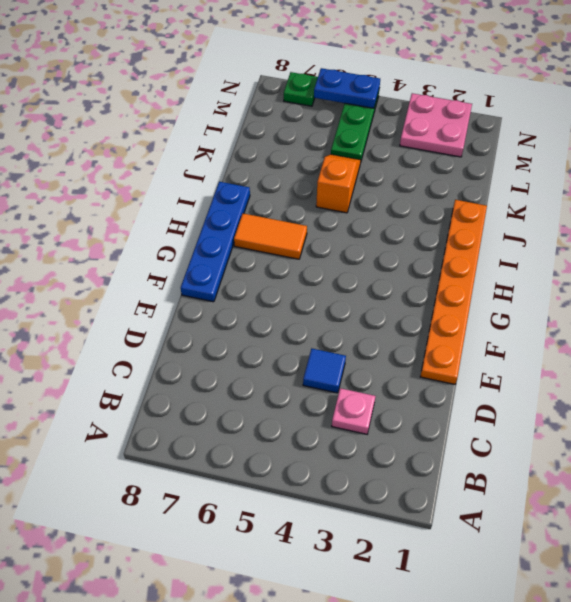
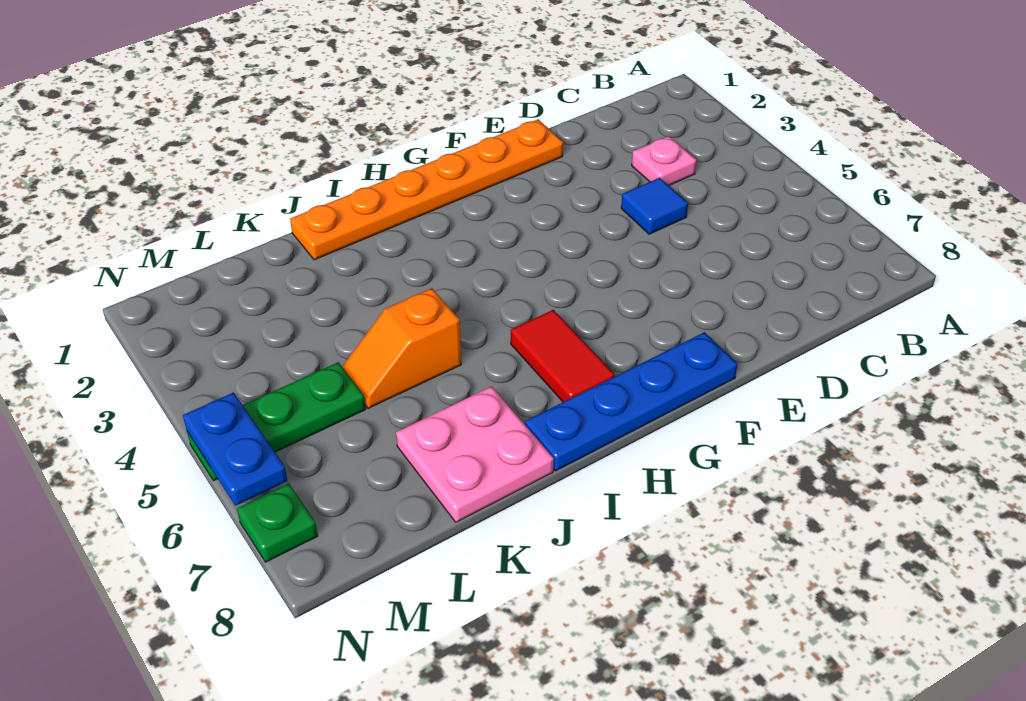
orange tile H6:H7 level 1 -> red tile H6:H7 level 1
pink plate M2:N3 level 1 -> pink plate J7:K8 level 1

